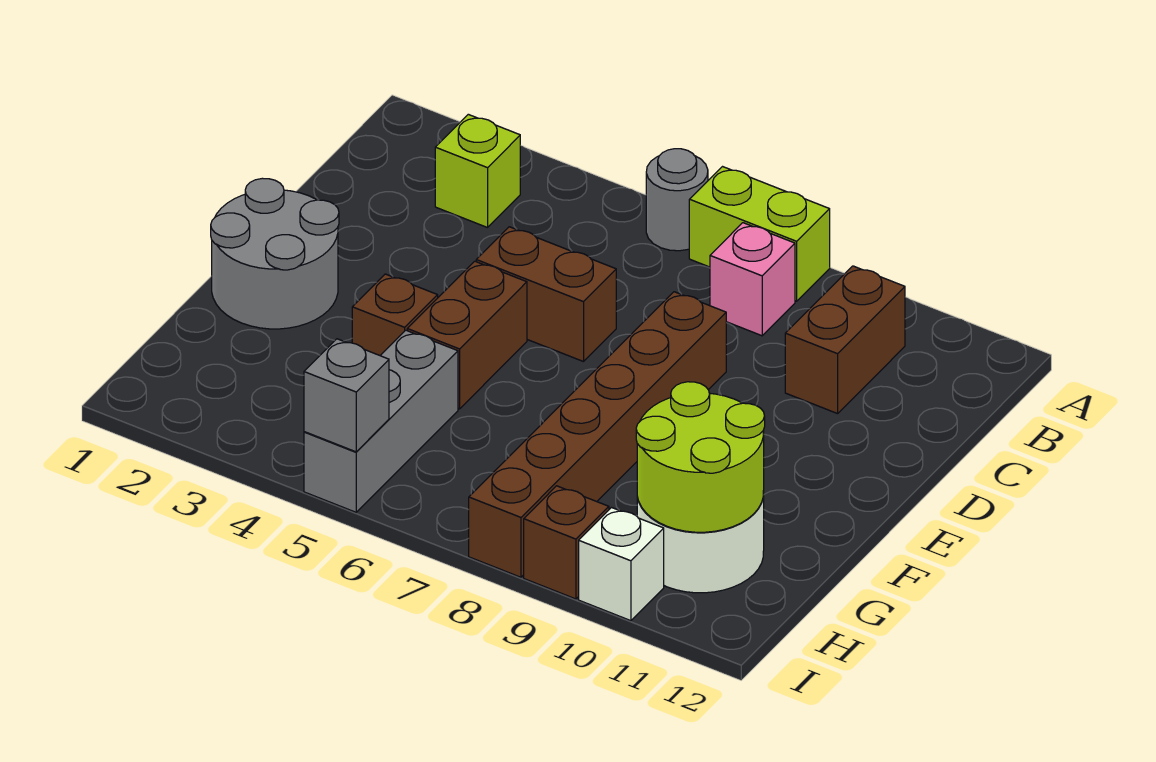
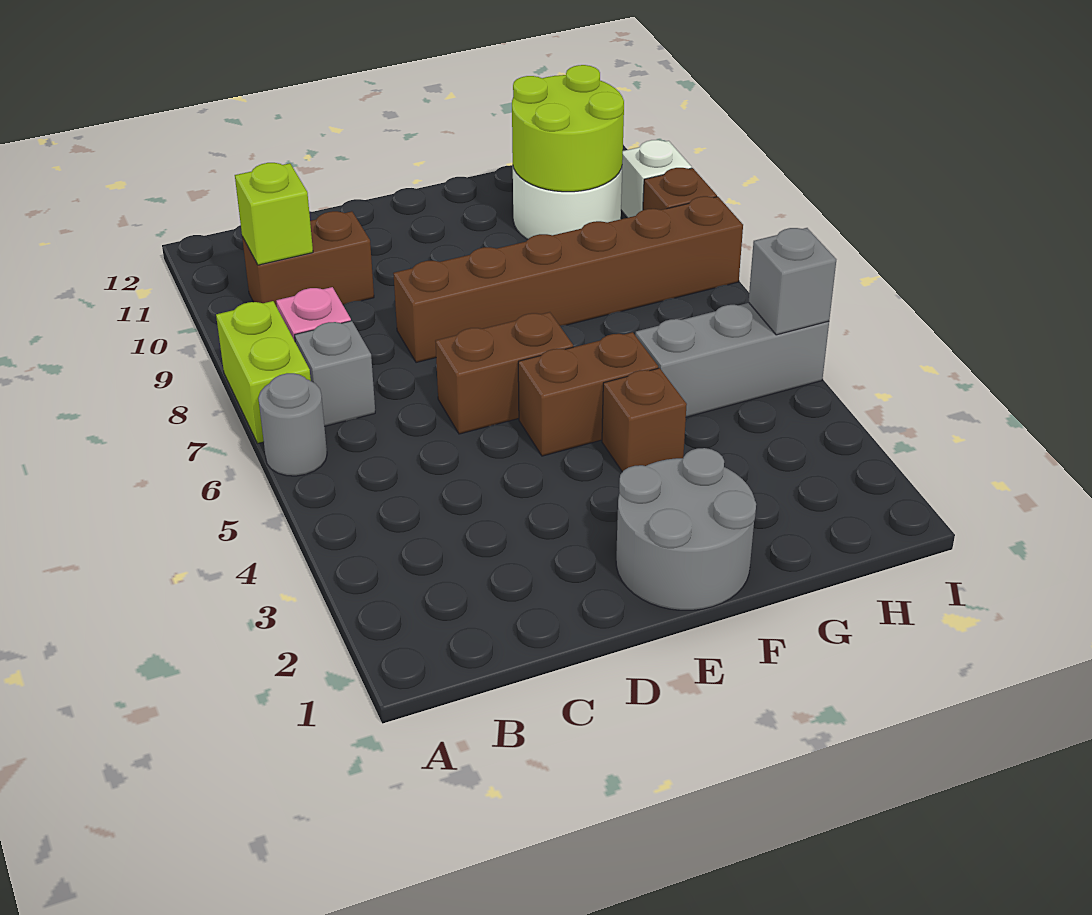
lime brick B3 level 1 -> lime brick B10 level 2
none -> grey brick B7 level 1
brown brick D5:D6 level 1 -> brown brick D6:E6 level 1

